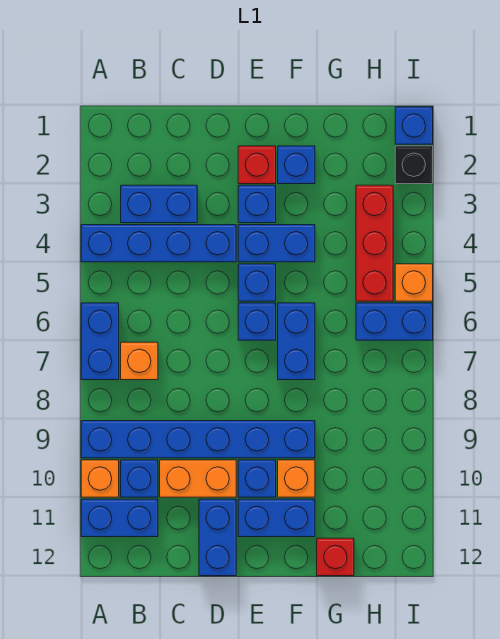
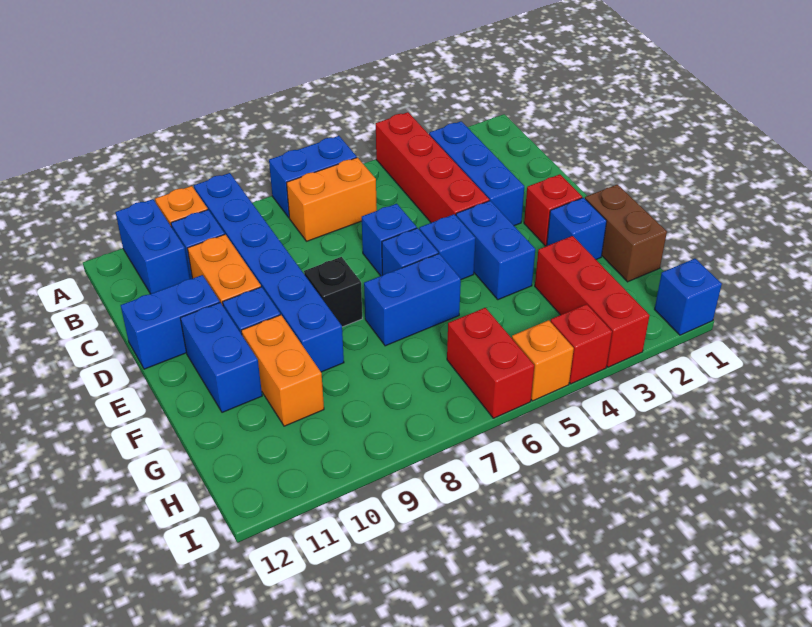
blue brick A4:D4 level 1 -> red brick A4:D4 level 1
blue brick B3:C3 level 1 -> blue brick B3:D3 level 1
orange brick B7 level 1 -> orange brick B6:B7 level 1
blue brick E3 level 1 -> blue brick D6 level 1
none -> brown brick F1:G1 level 1
orange brick F10 level 1 -> orange brick F10:G10 level 1
red brick G12 level 1 -> red brick I4 level 1
red brick H3:H5 level 1 -> red brick G3:I3 level 1
blue brick H6:I6 level 1 -> red brick H6:I6 level 1
black brick I2 level 1 -> black brick E8 level 1

